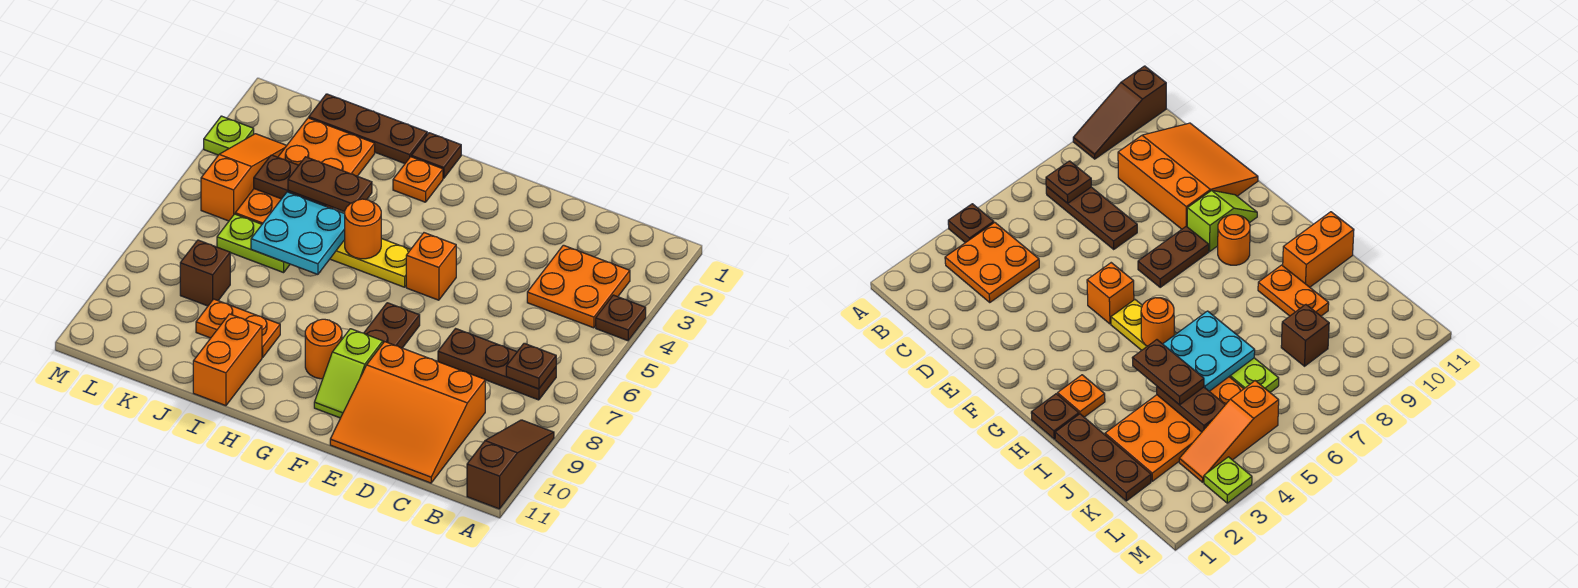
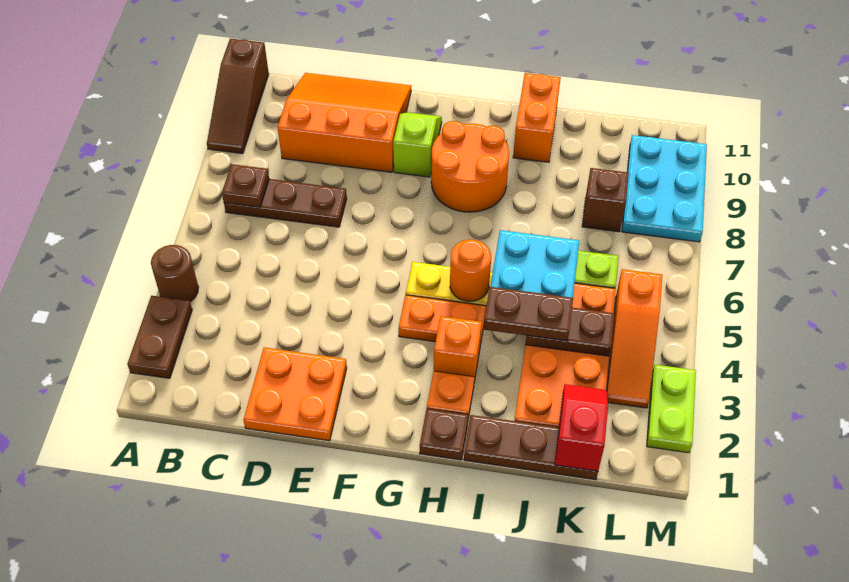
brown plate A4 level 1 -> brown round brick A4 level 1
orange plate B3:C4 level 1 -> orange plate D1:E2 level 1
orange brick F5 level 1 -> orange brick H3 level 1
brown plate F7:F8 level 1 -> brown plate A2:A3 level 1
orange round brick G9 level 1 -> orange round brick G8:H9 level 1
orange plate I9:J9 level 1 -> orange plate G4:H4 level 1
none -> red slope K1:K2 level 2 top 1
none -> cyan plate L8:M10 level 1
lime plate M3 level 1 -> lime plate M2:M3 level 1

